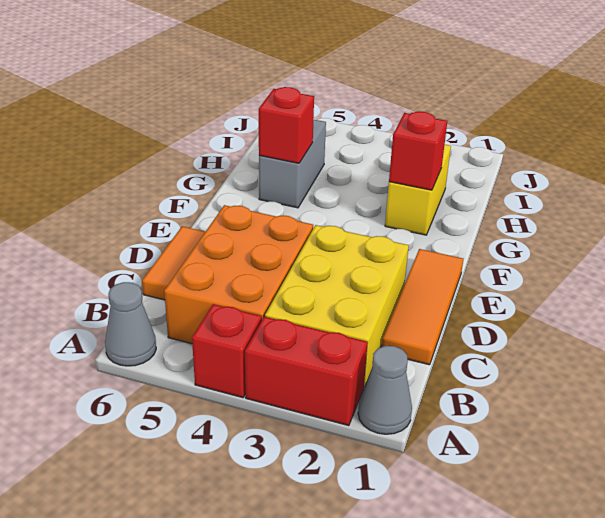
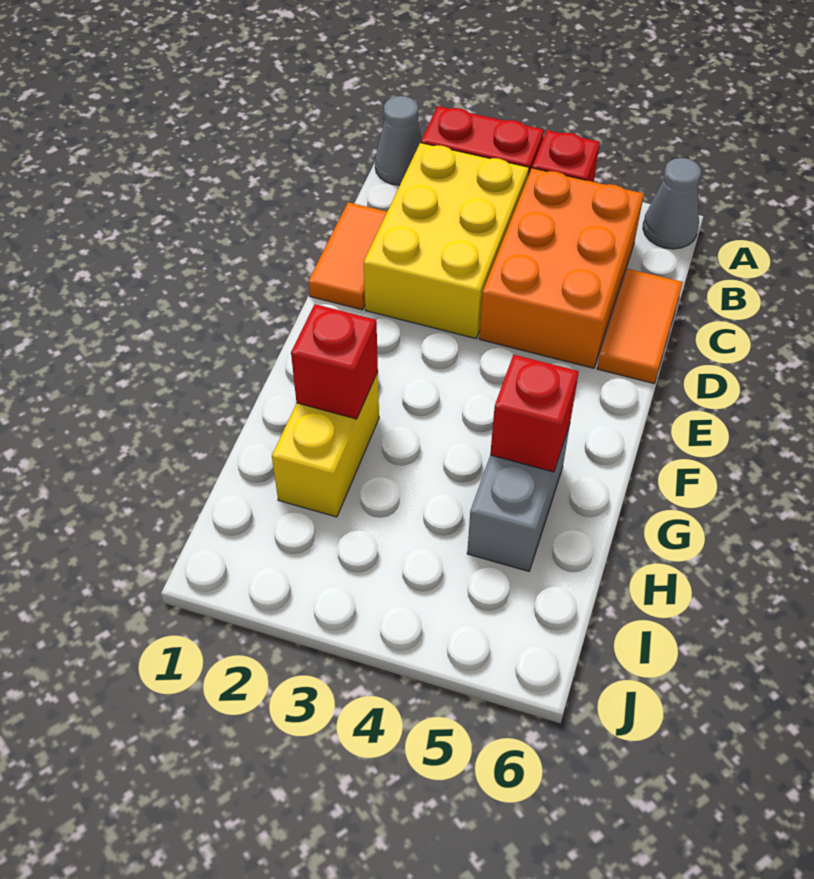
orange tile C1:E1 level 1 -> orange tile C1:D1 level 1

